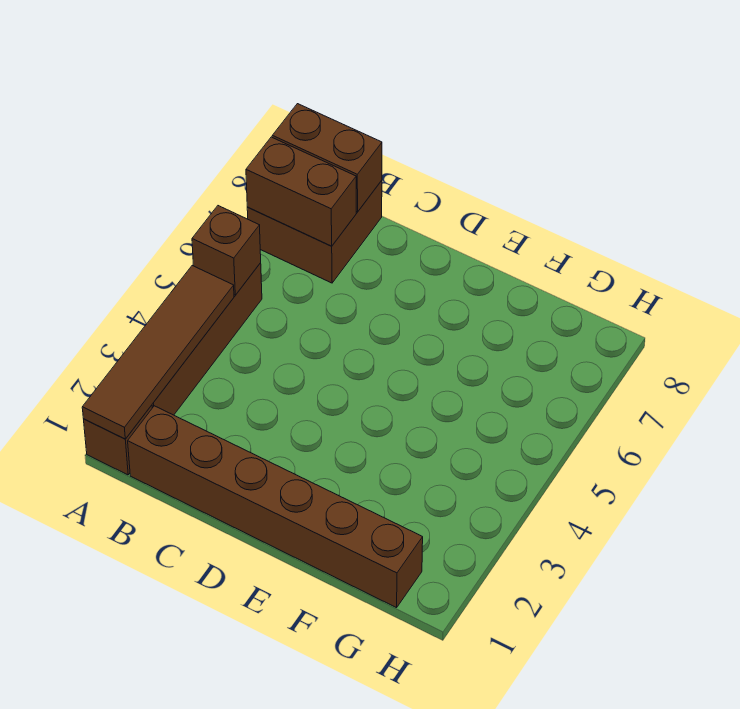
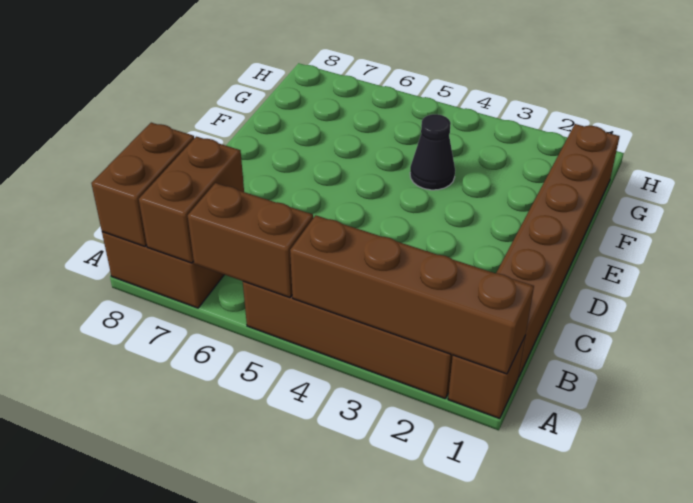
brown tile A1:A4 level 2 -> brown brick A1:A4 level 2
brown brick A5 level 2 -> brown brick A5:A6 level 2
none -> black cone F4 level 1

